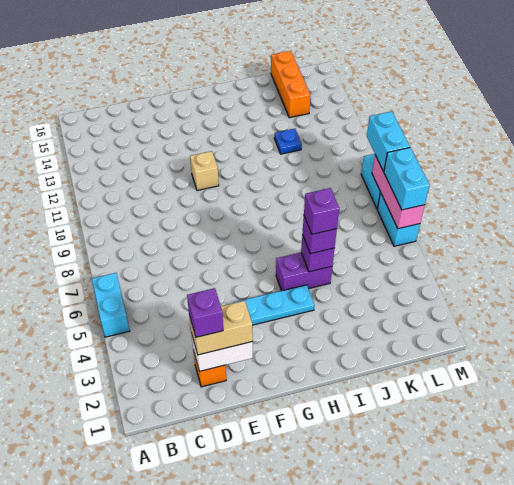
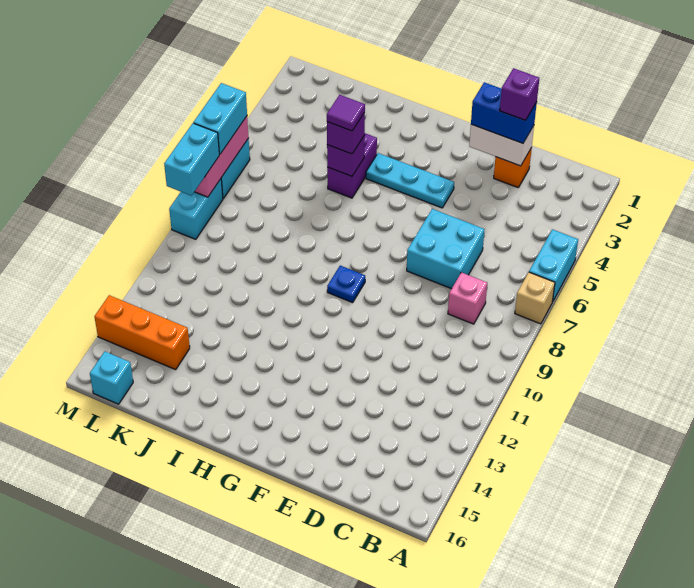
none -> pink brick C8 level 1
tan brick D2:E2 level 3 -> blue brick D2:E2 level 3
none -> cyan brick D6:E7 level 1
tan brick F11 level 1 -> tan brick A7 level 1
purple brick H5:I5 level 1 -> purple brick I4:I5 level 1
purple brick I5 level 4 -> purple tile I5 level 4
blue plate J12 level 1 -> blue plate G9 level 1
orange brick K14:K16 level 1 -> orange brick K14:M14 level 1
none -> cyan brick L16 level 1

